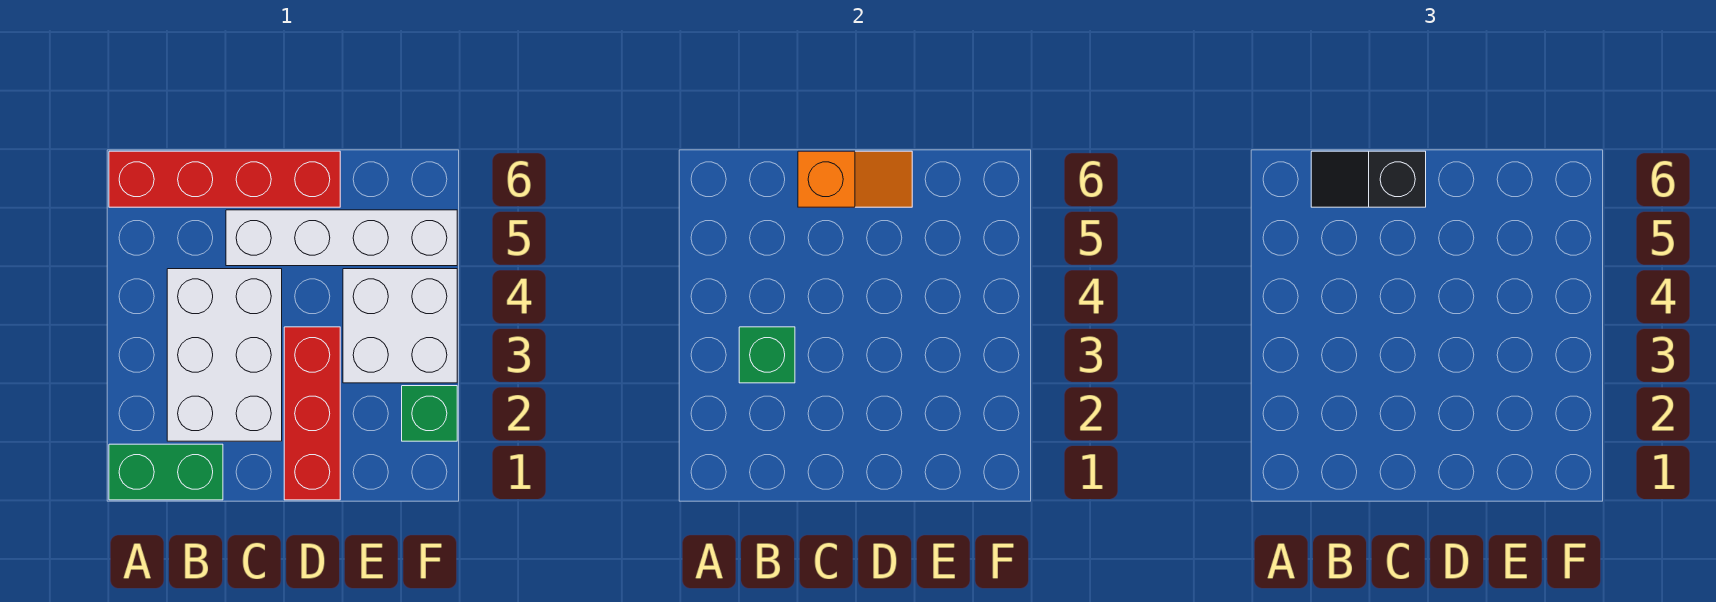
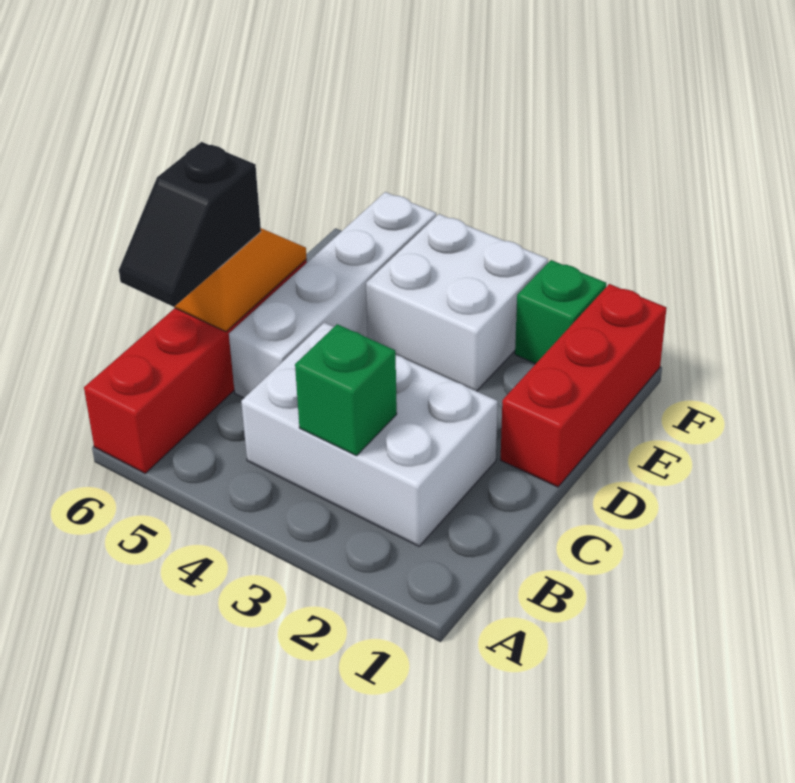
green brick A1:B1 level 1 -> none
red brick D1:D3 level 1 -> red brick D1:F1 level 1

